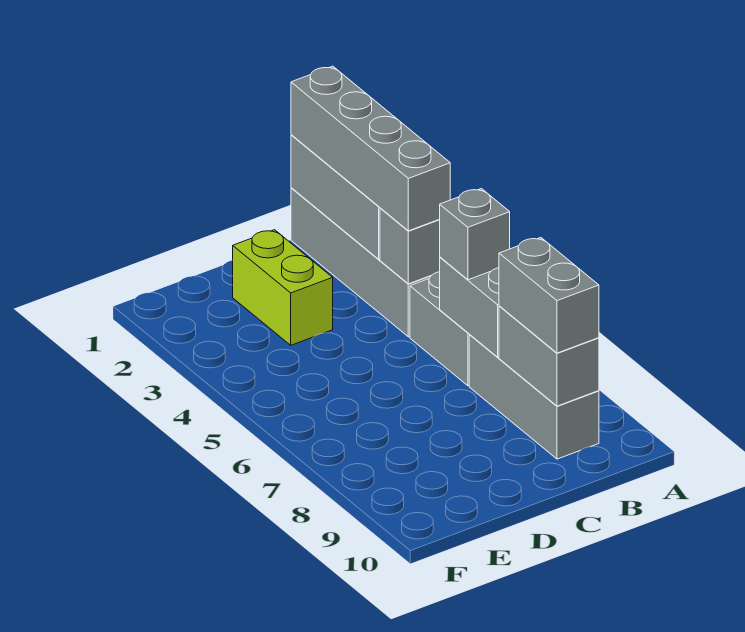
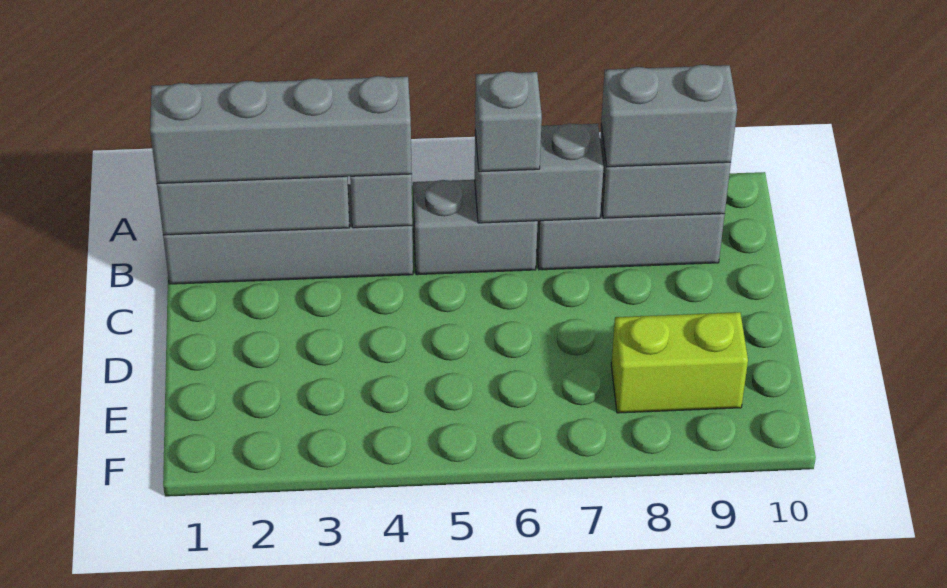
lime brick D2:D3 level 1 -> lime brick E8:E9 level 1

